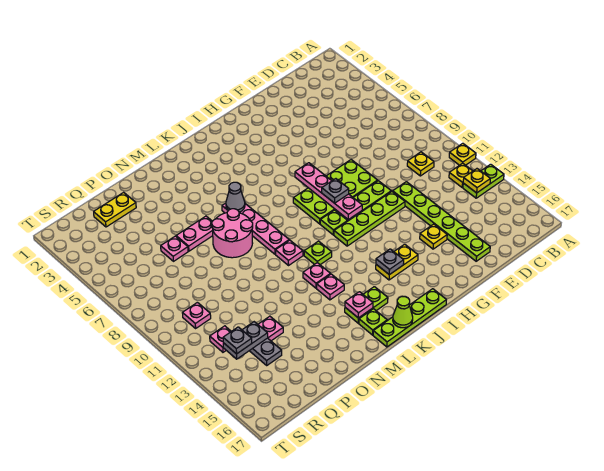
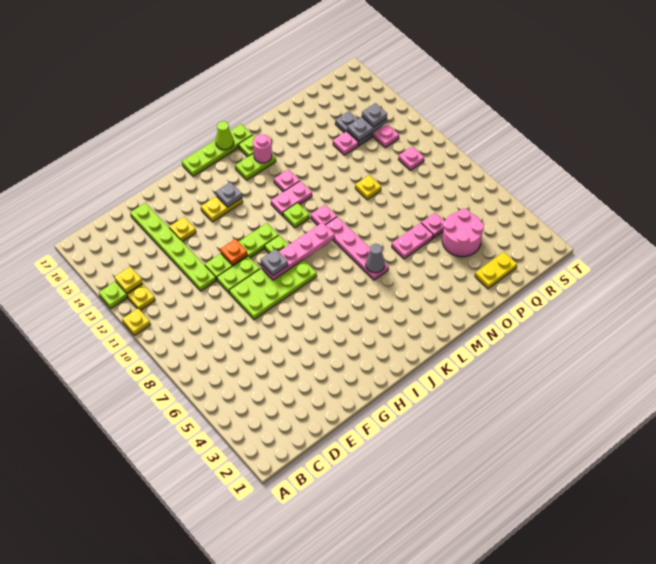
yellow plate C10 level 1 -> yellow plate O10 level 1
none -> orange plate G11 level 2
pink plate H7:H10 level 2 -> pink plate H9:K9 level 2
pink plate L12 level 1 -> pink plate K12:L12 level 1
pink plate L15 level 2 -> pink round brick L15 level 2
pink round brick M7:N8 level 1 -> pink round brick P4:Q5 level 1

